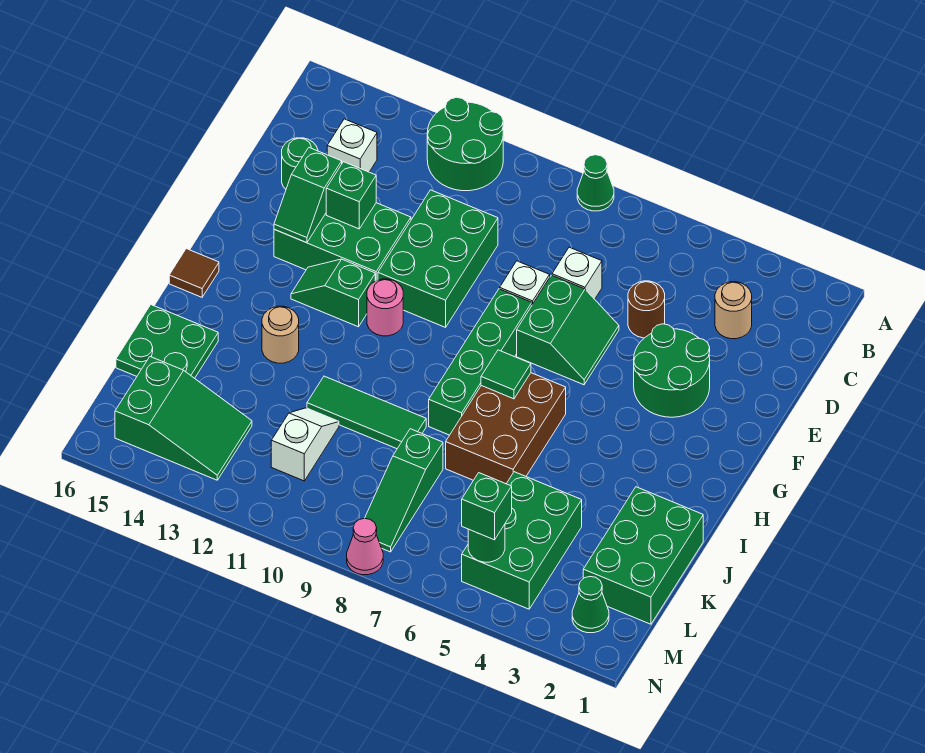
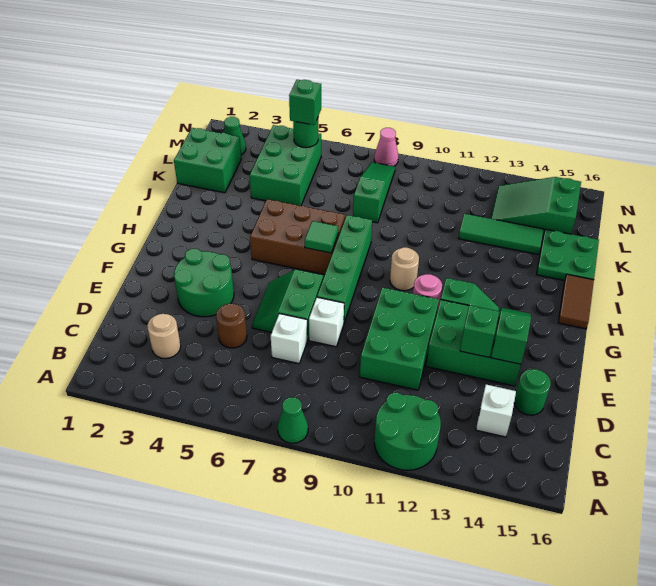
brown brick H6:J7 level 1 -> brown brick H5:I7 level 1
brown tile H16 level 1 -> brown tile H16:I16 level 1
tan round brick I13 level 1 -> tan round brick H10 level 1
green brick J1:L2 level 1 -> green brick K1:L2 level 1
green tile J9:J11 level 1 -> green tile K12:K14 level 1
white slope K11:L11 level 1 top L -> none

